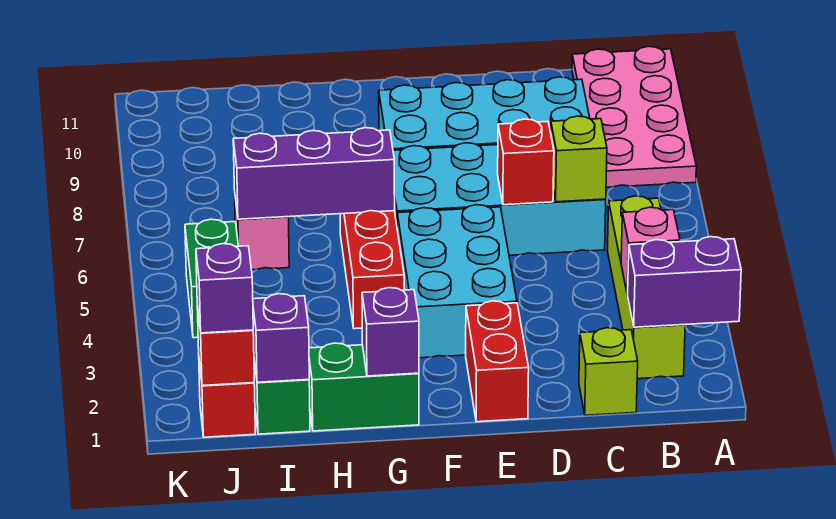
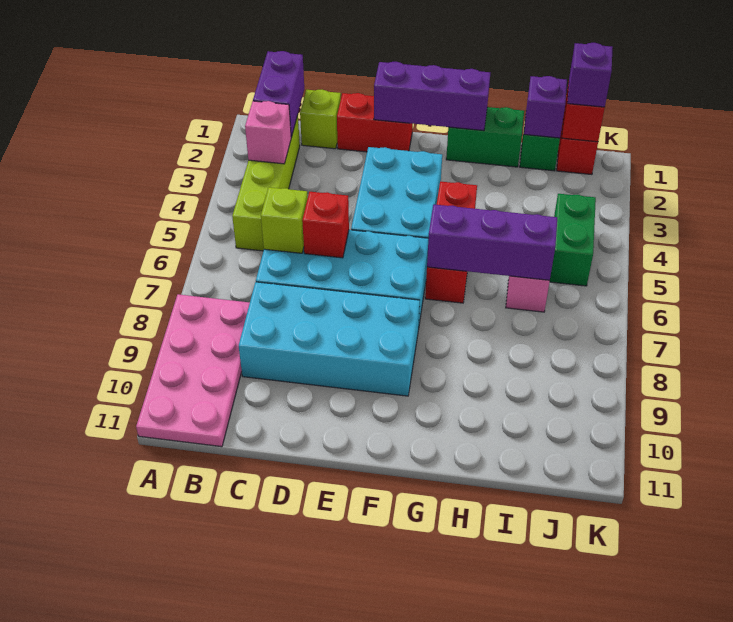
purple brick A2:B2 level 2 -> purple brick B1:B2 level 2
red brick E1:E2 level 1 -> red brick D1:E1 level 1
purple brick G1 level 2 -> purple brick E1:G1 level 2

